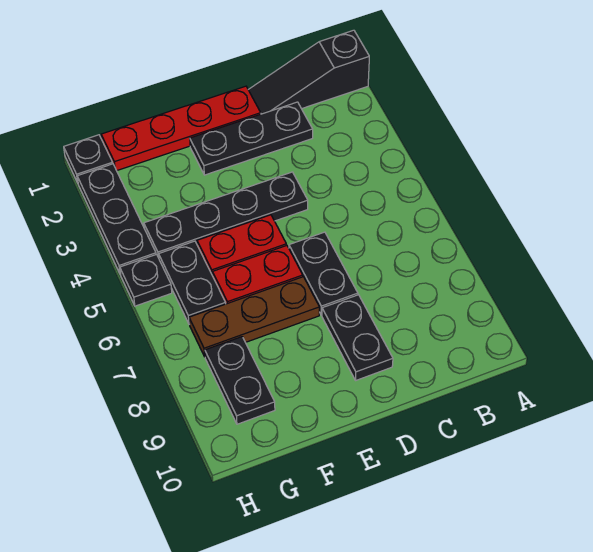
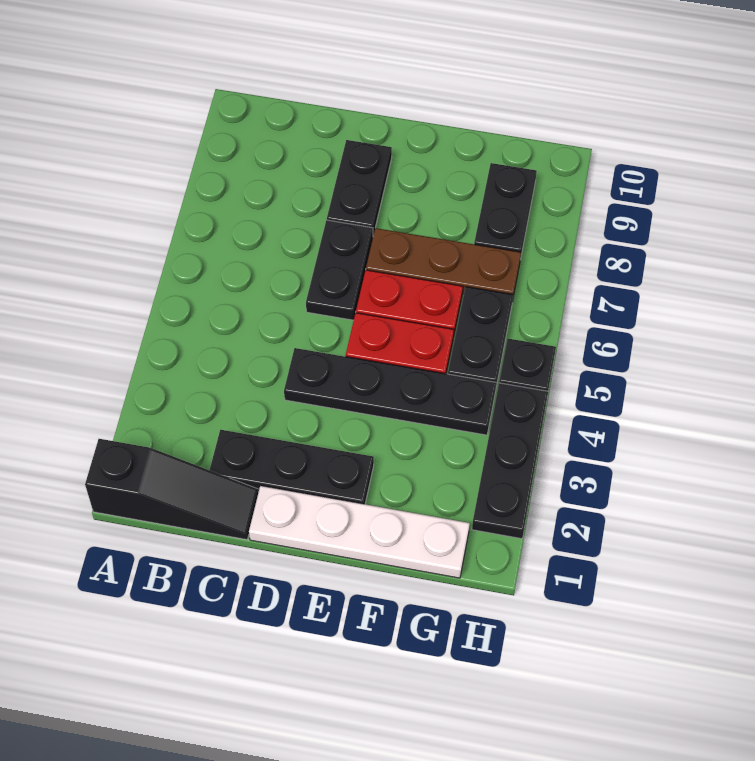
red plate D1:G1 level 1 -> white plate D1:G1 level 1
black plate H1 level 1 -> none

